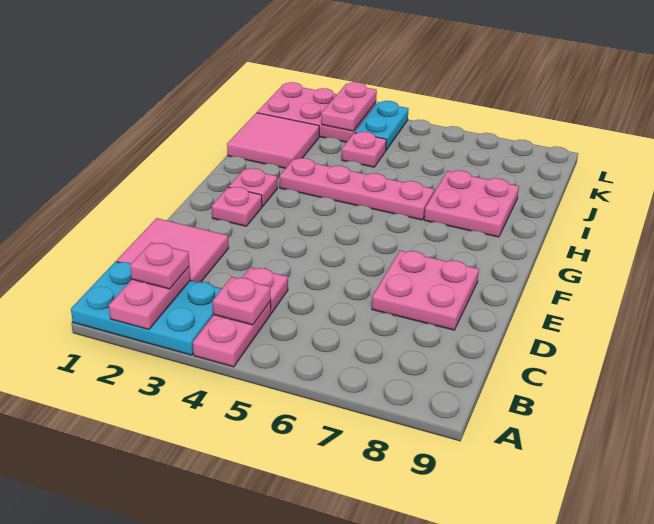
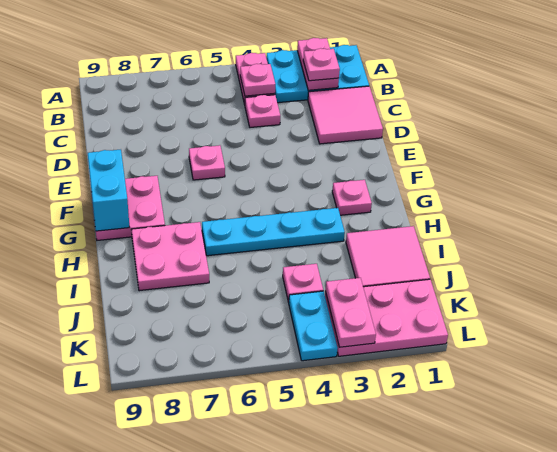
pink plate D7:E8 level 1 -> pink plate F8:G9 level 1
pink plate F2 level 1 -> pink plate E6 level 1
none -> cyan brick F9:G9 level 2
pink plate H3:H6 level 1 -> cyan plate H3:H6 level 1

